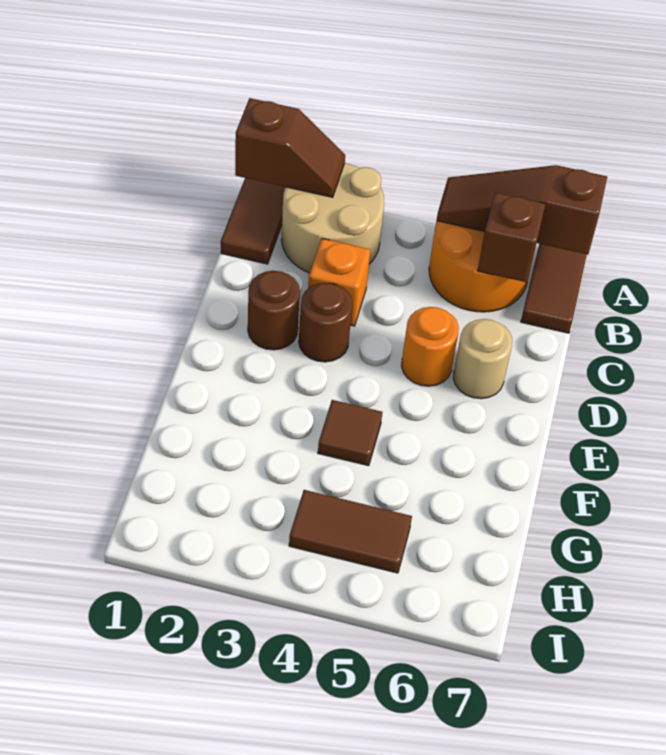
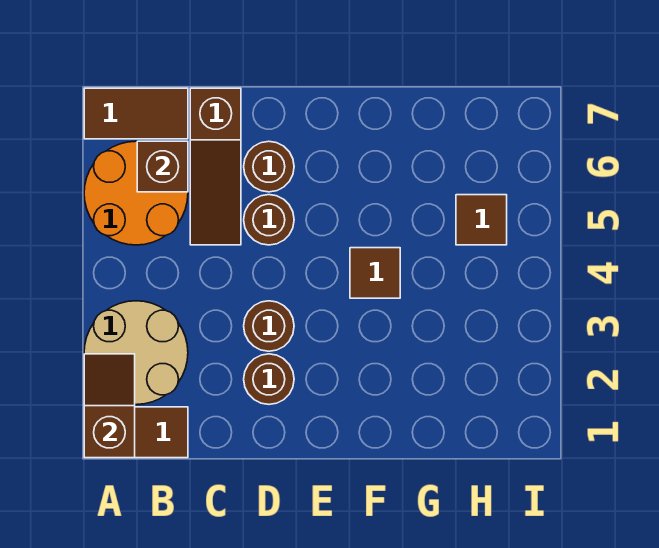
brown slope A5:A7 level 2 top 7 -> brown slope C5:C7 level 1 top 7
orange brick C3 level 1 -> none
orange round brick D5 level 1 -> brown round brick D5 level 1
tan round brick D6 level 1 -> brown round brick D6 level 1
brown tile H4:H5 level 1 -> brown tile H5 level 1

